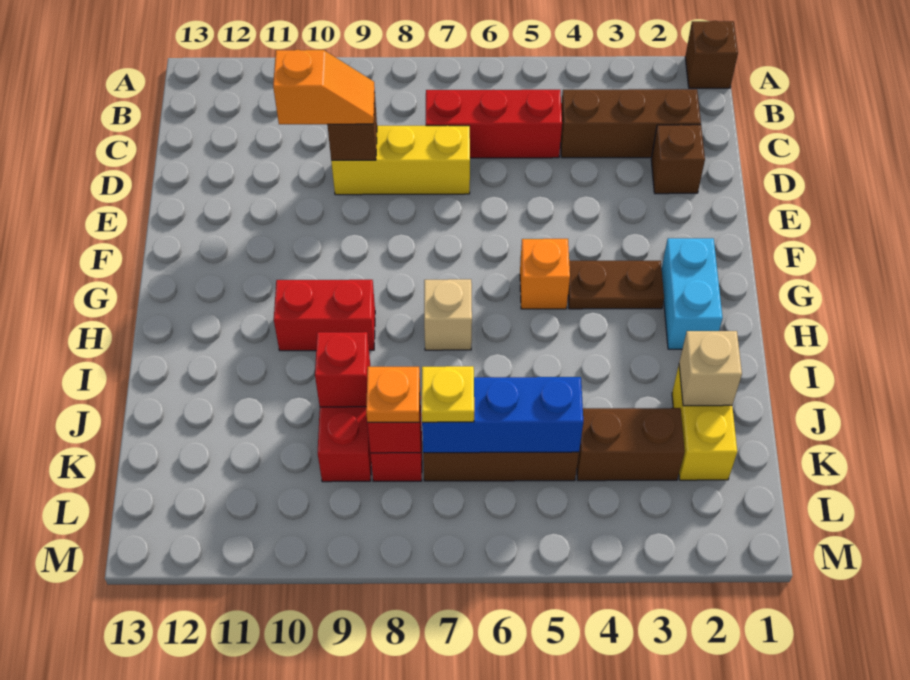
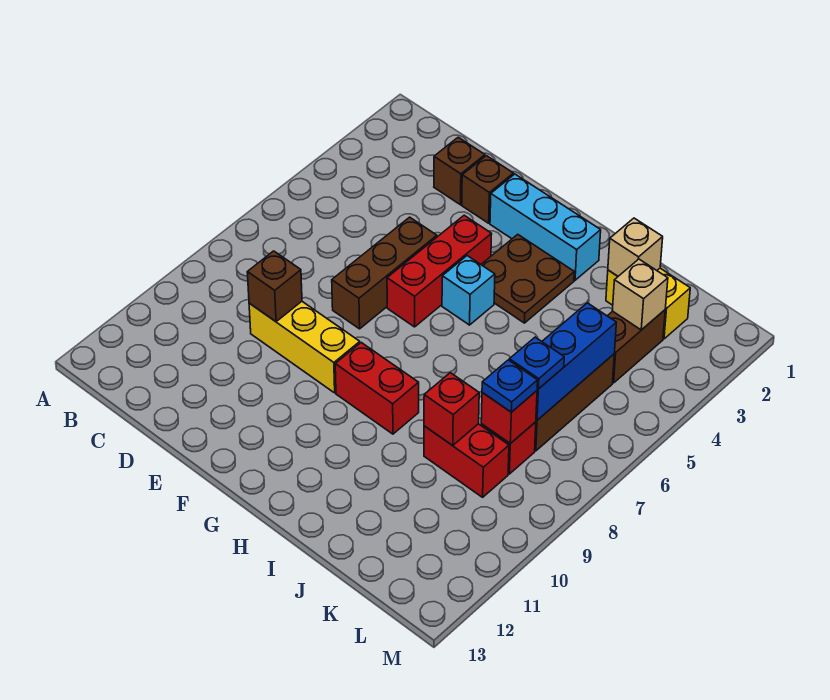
brown brick A1 level 1 -> brown brick E2 level 1
brown brick C2:C4 level 1 -> brown brick E5:E7 level 1
red brick C5:C7 level 1 -> red brick F4:F6 level 1
yellow brick D7:D9 level 1 -> yellow brick D9:F9 level 1
orange slope D9:D10 level 3 top 10 -> none
cyan brick G2:H2 level 1 -> cyan brick F2:H2 level 1
brown plate G3:G4 level 1 -> brown plate G3:H4 level 1
orange brick G5 level 1 -> cyan brick G5 level 1
tan brick H7 level 1 -> tan brick K3 level 2
red brick H9:H10 level 1 -> red brick G9:H9 level 1
yellow plate K7 level 3 -> blue plate K7 level 3
orange plate K8 level 3 -> blue plate K8 level 3

